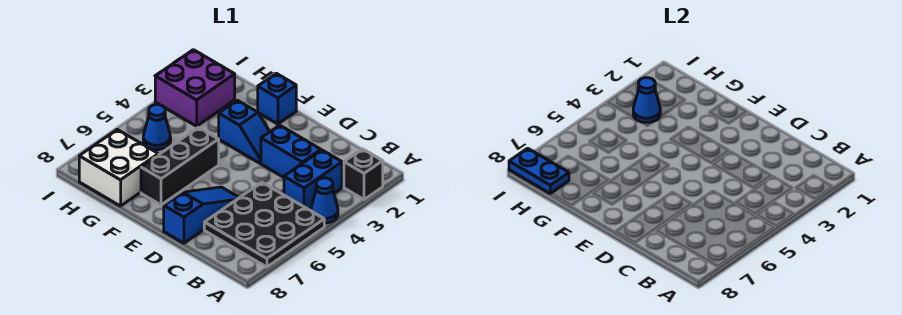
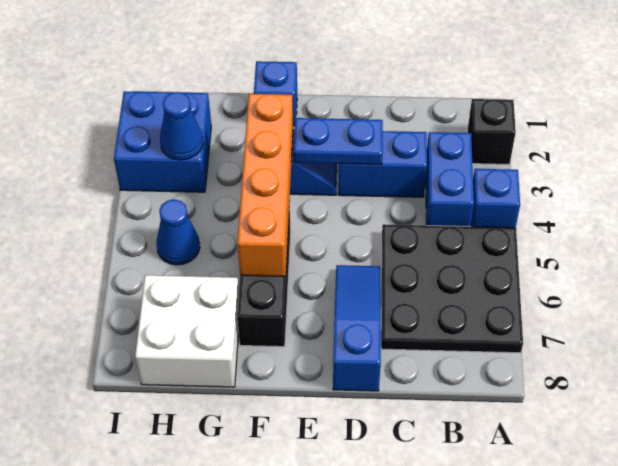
blue cone A4 level 1 -> blue brick A4 level 1
none -> orange brick F3:F6 level 2
purple brick H2:I3 level 1 -> blue brick H2:I3 level 1
blue plate H8:I8 level 2 -> blue plate D3:E3 level 2

